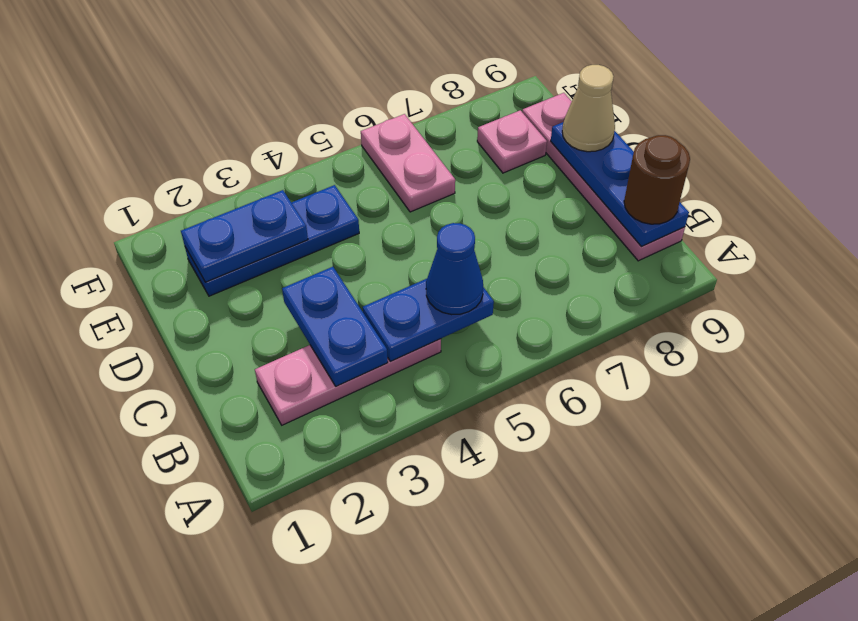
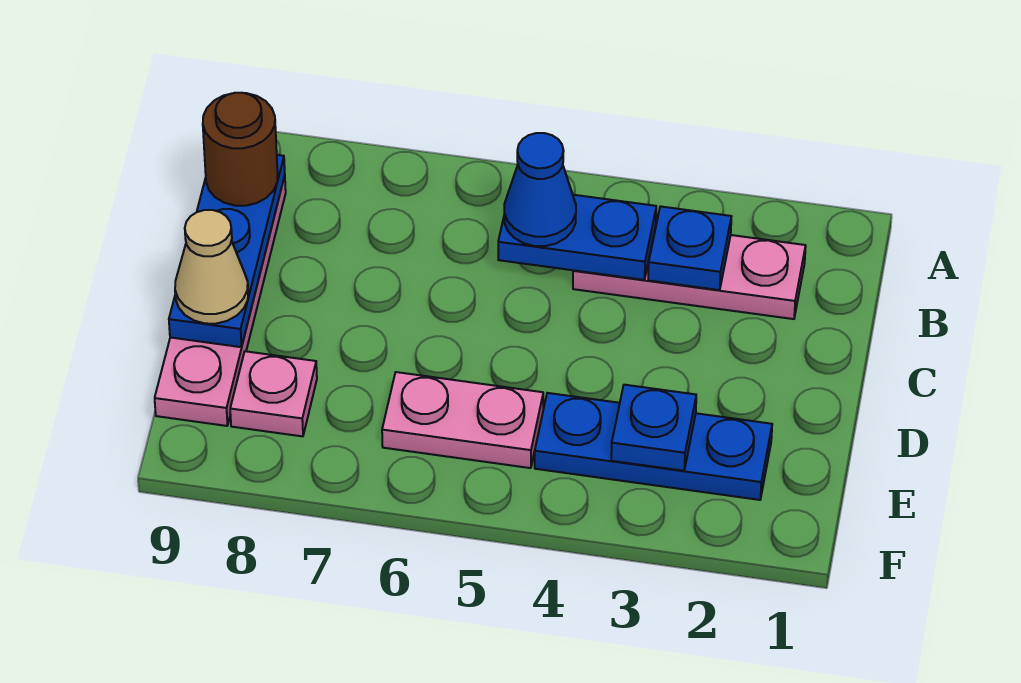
blue plate B3:C3 level 2 -> blue plate B3 level 2
blue plate E2:E3 level 2 -> blue plate E3 level 2
pink plate E6:F6 level 1 -> pink plate E5:E6 level 1

